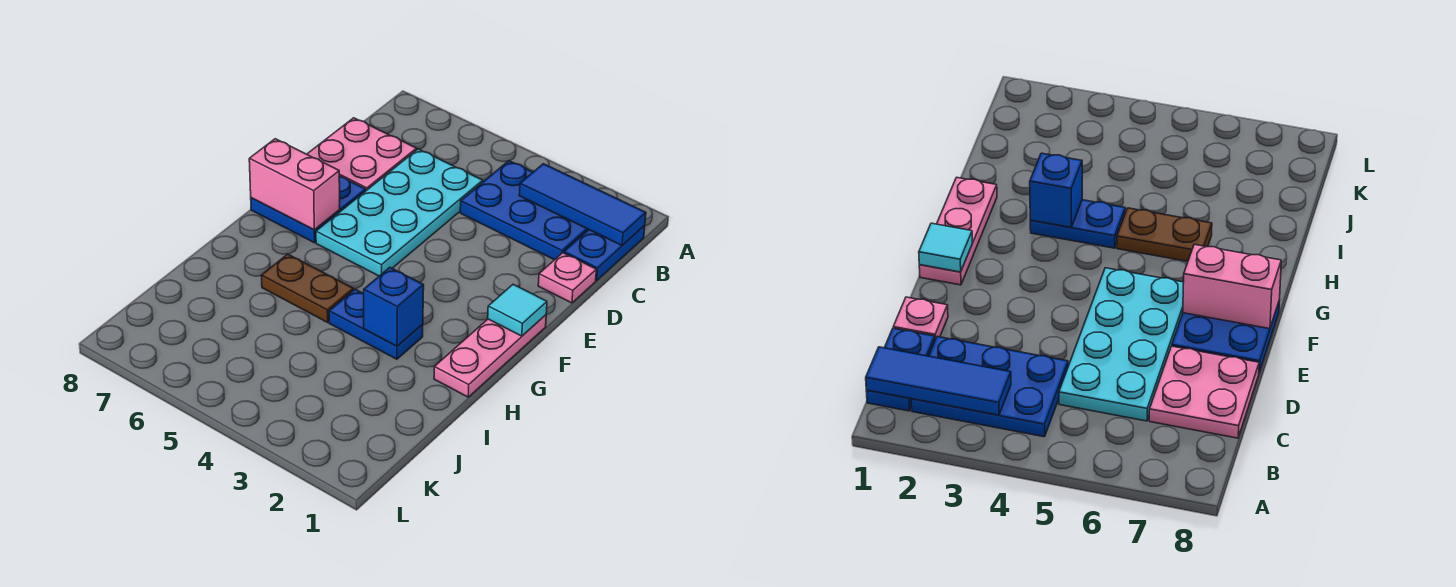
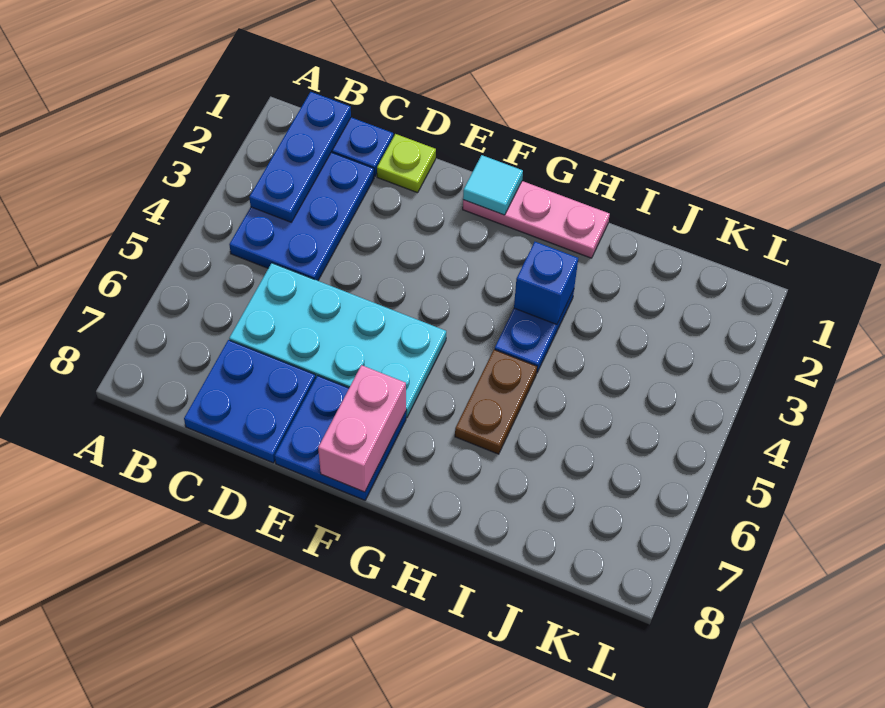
blue tile B1:B3 level 2 -> blue plate B1:B3 level 2
pink plate C7:D8 level 1 -> blue plate C7:D8 level 1
pink plate D1 level 1 -> lime plate D1 level 1

